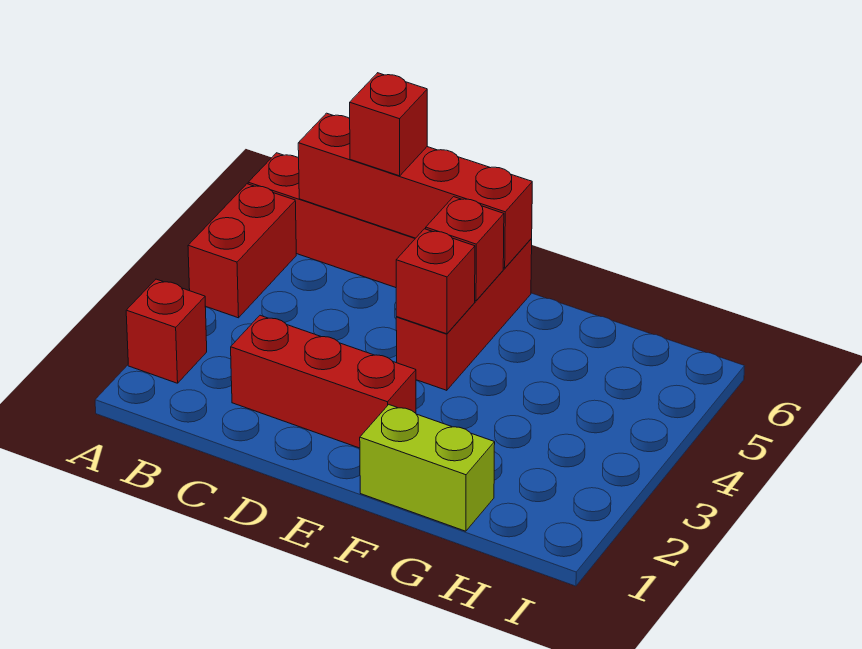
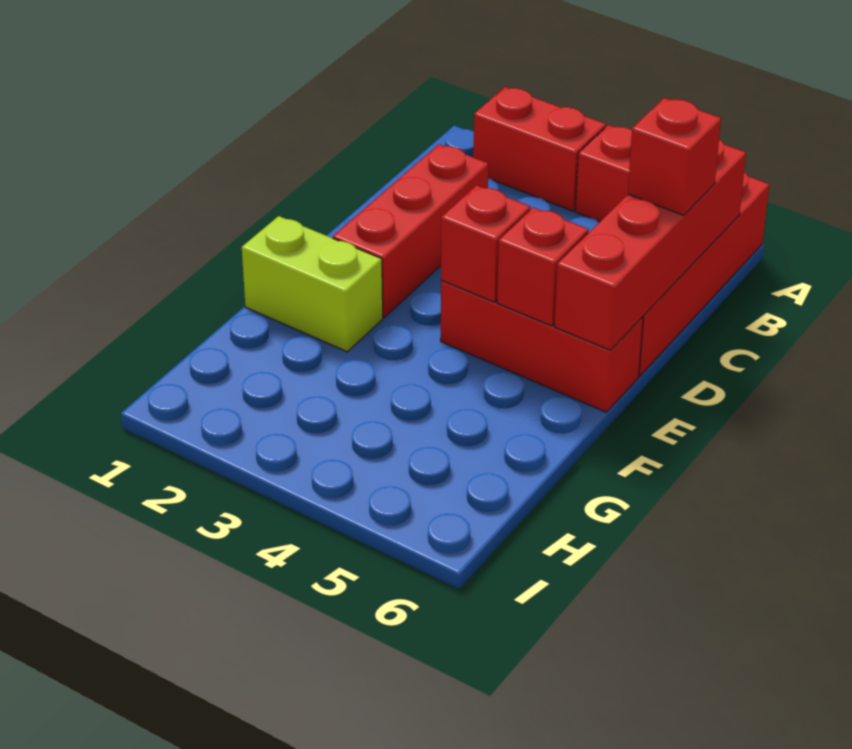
red brick A2 level 1 -> red brick A2:A3 level 1
lime brick F1:G1 level 1 -> lime brick F1:F2 level 1

